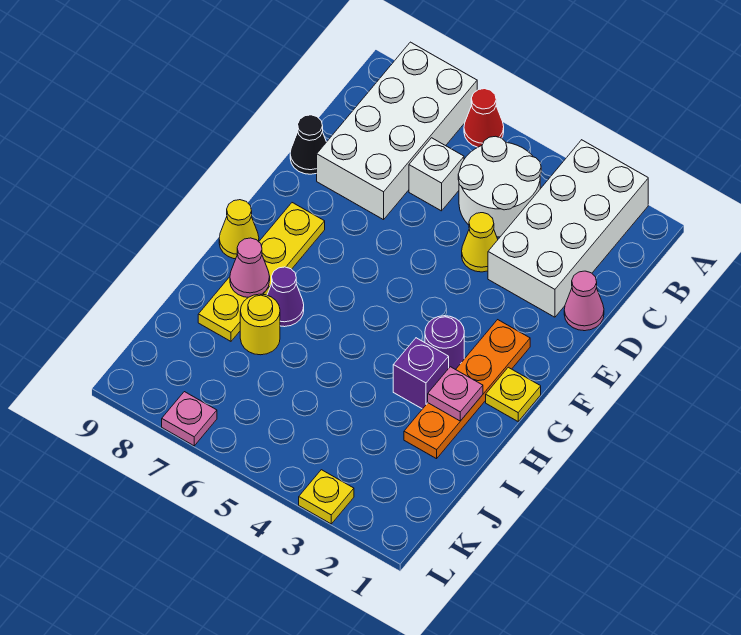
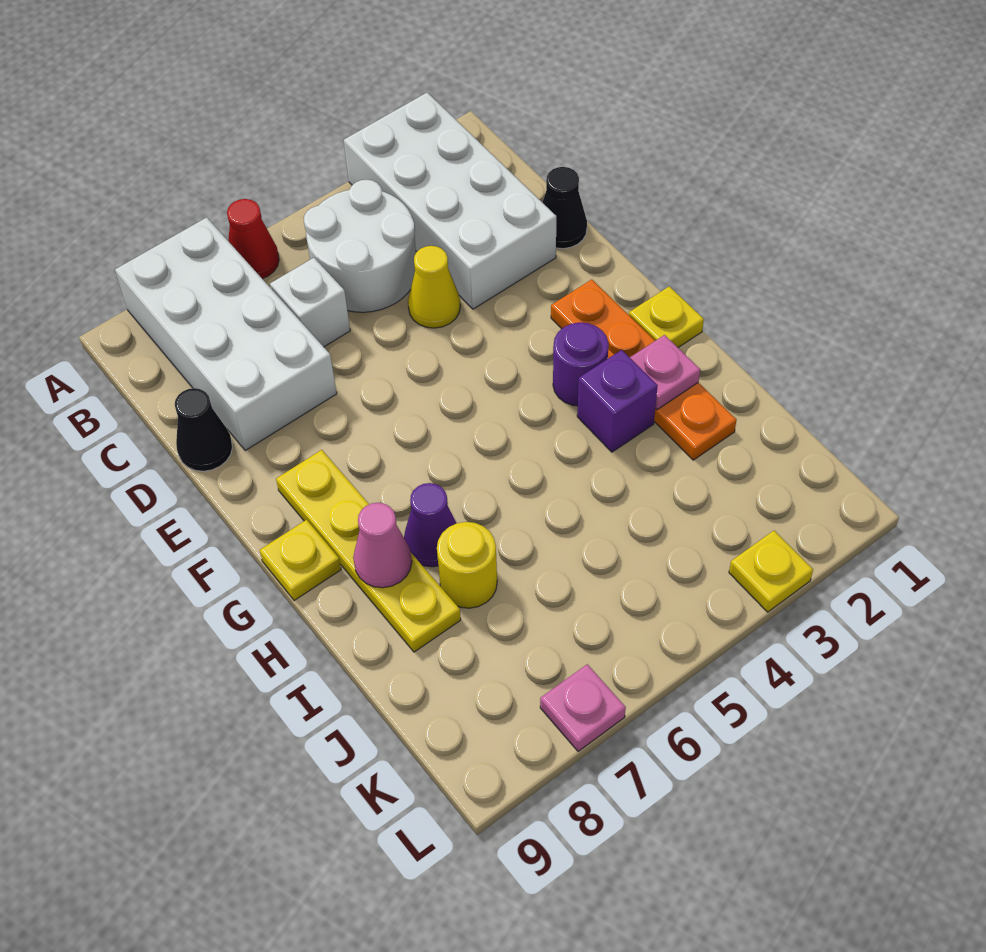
pink cone D1 level 1 -> black cone D1 level 1
yellow cone G9 level 1 -> yellow plate G9 level 1

